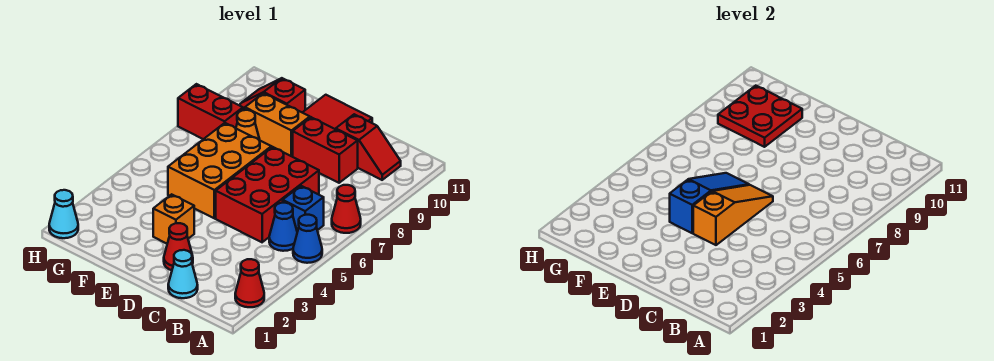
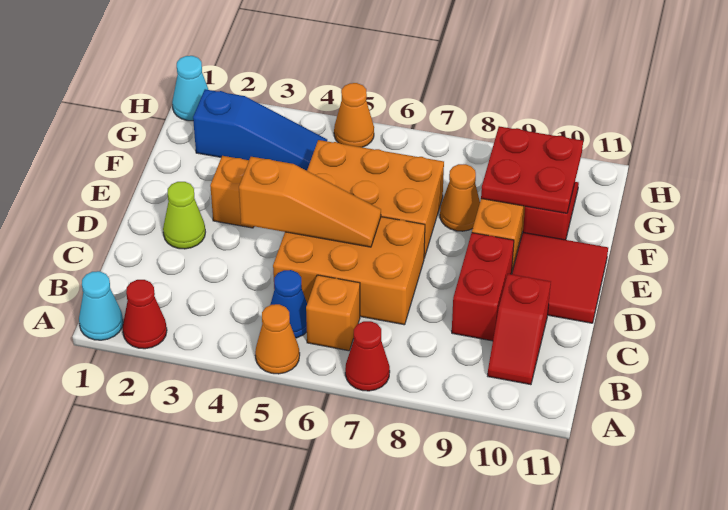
blue cone A5 level 1 -> orange cone A5 level 1
blue brick B6 level 1 -> orange brick B6 level 1
cyan cone C1 level 1 -> cyan cone A1 level 1
red brick C5:D7 level 1 -> orange brick C5:D7 level 1
red cone D2 level 1 -> lime cone D2 level 1
blue slope E4:E6 level 2 top 4 -> blue slope G2:G4 level 1 top 2
red brick G8:H8 level 1 -> none
none -> orange cone H5 level 1

